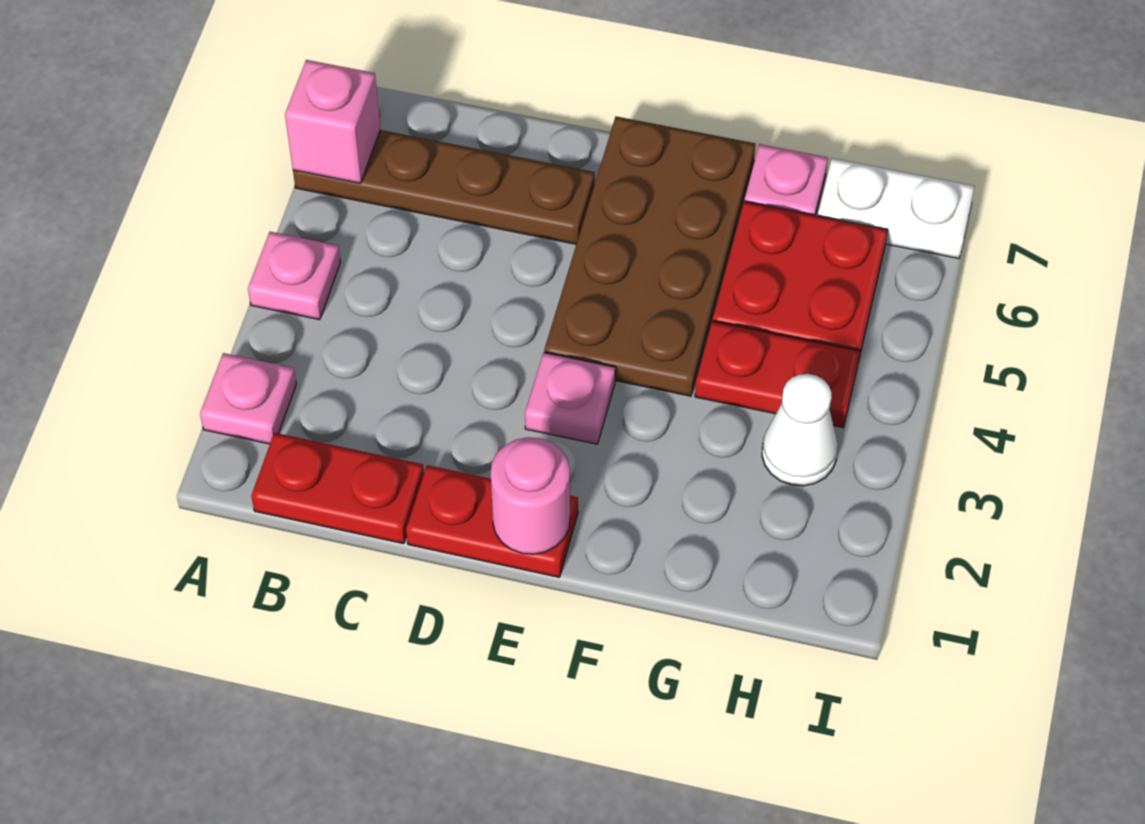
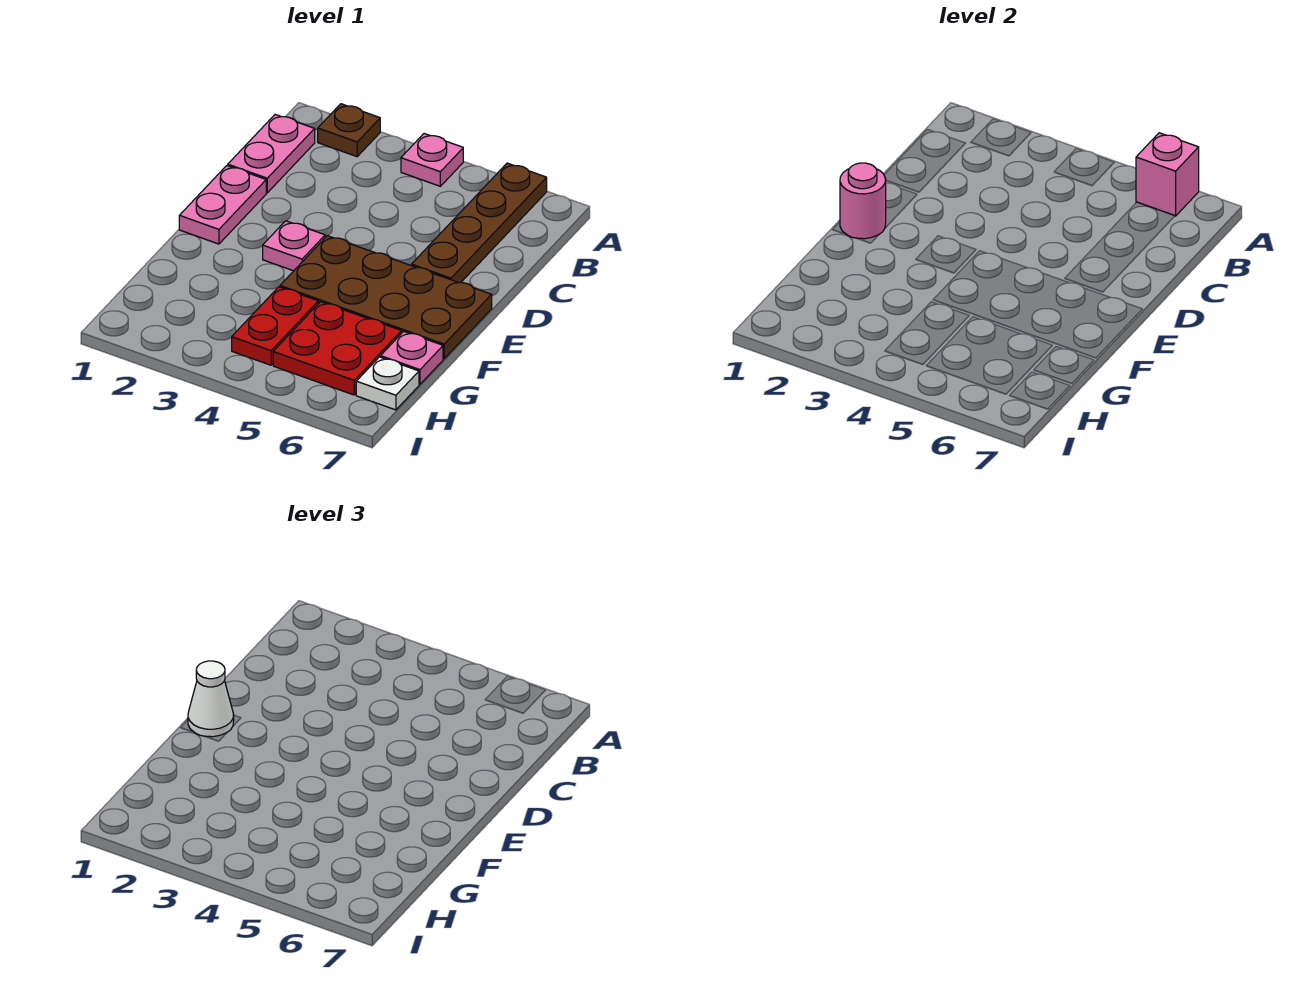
pink plate A2 level 1 -> brown plate A2 level 1
red plate B1:C1 level 1 -> pink plate B1:C1 level 1
red plate D1:E1 level 1 -> pink plate D1:E1 level 1
white cone H3 level 1 -> white cone E1 level 3
white plate H7:I7 level 1 -> white plate H7 level 1

